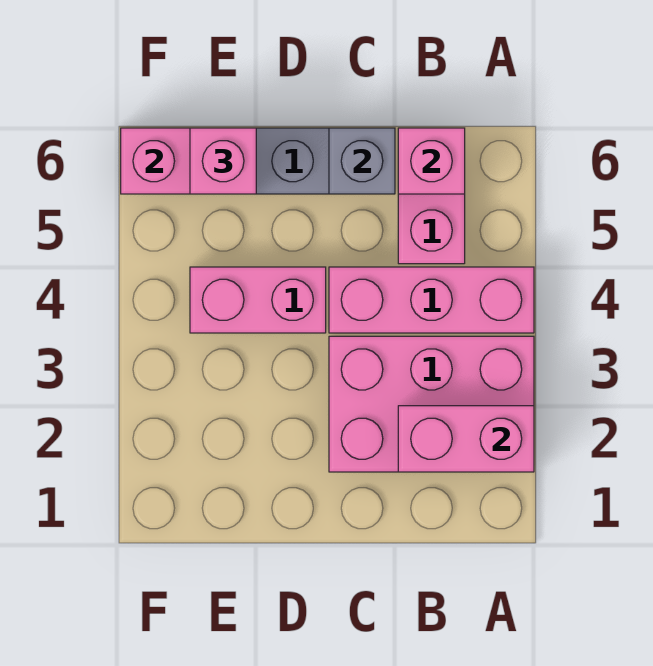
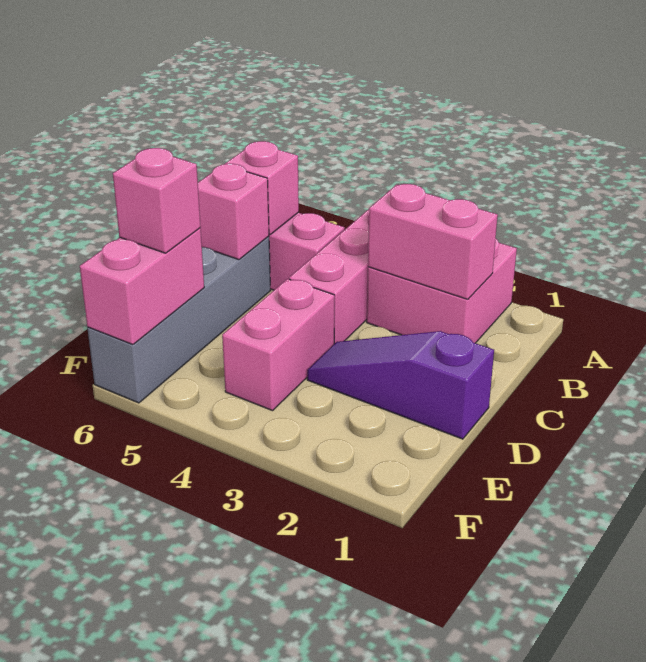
pink brick A2:C3 level 1 -> pink brick A2:B3 level 1
pink brick A2:B2 level 2 -> pink brick B2:B3 level 2
grey brick C6 level 2 -> pink brick C6 level 2
none -> purple slope D1:D3 level 1 top 1

